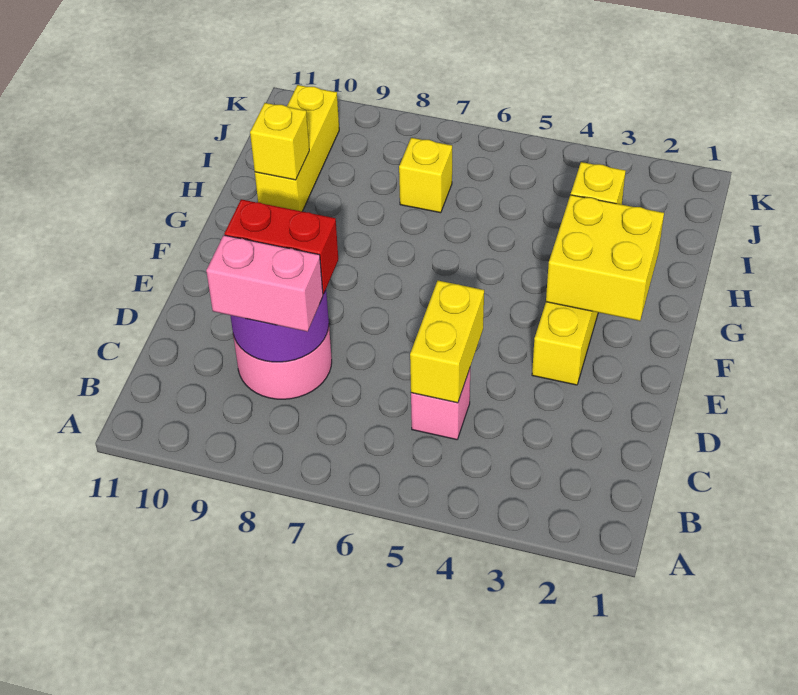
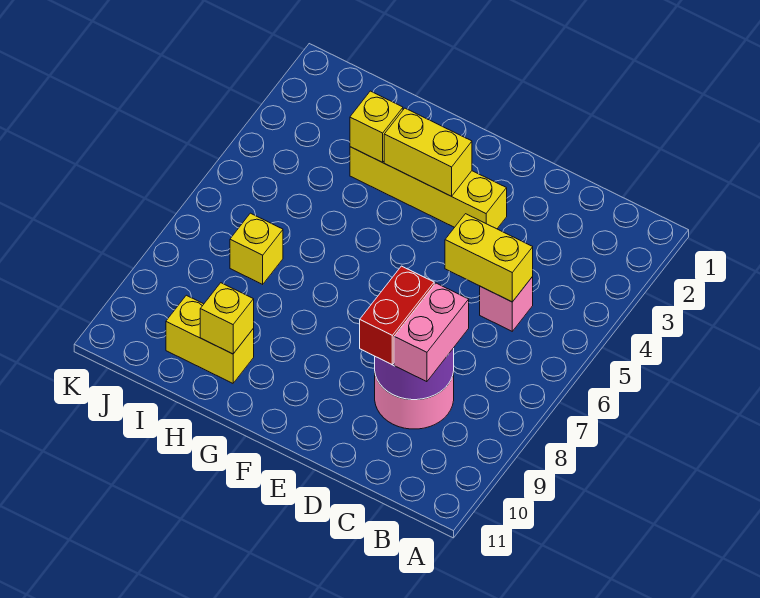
yellow brick F2:G3 level 2 -> yellow brick F3:G3 level 2
yellow brick H10:J10 level 1 -> yellow brick H10:I10 level 1

